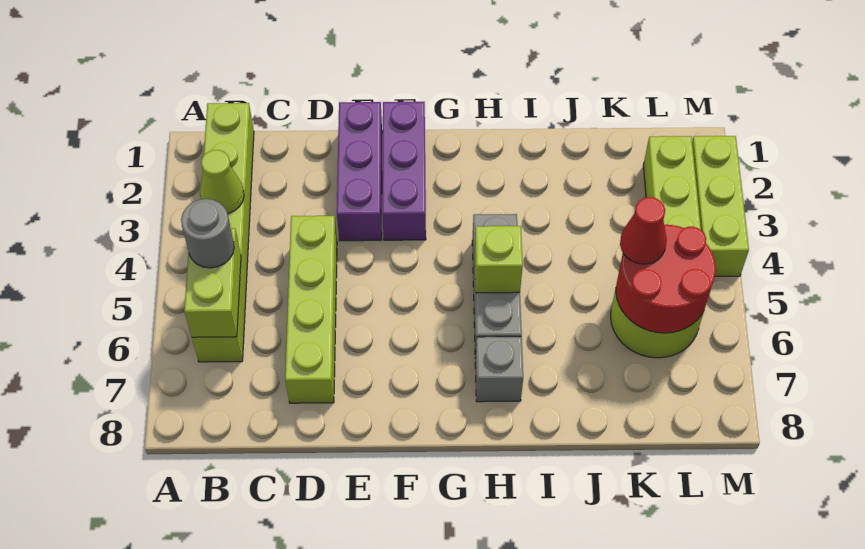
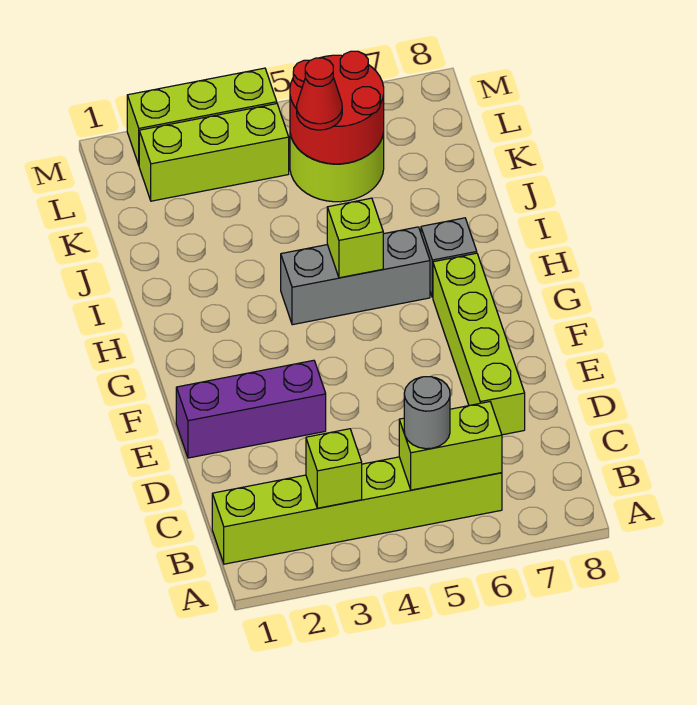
lime cone B3 level 2 -> lime brick B3 level 2
lime brick D4:D7 level 1 -> lime brick D7:G7 level 1
purple brick F1:F3 level 1 -> none

